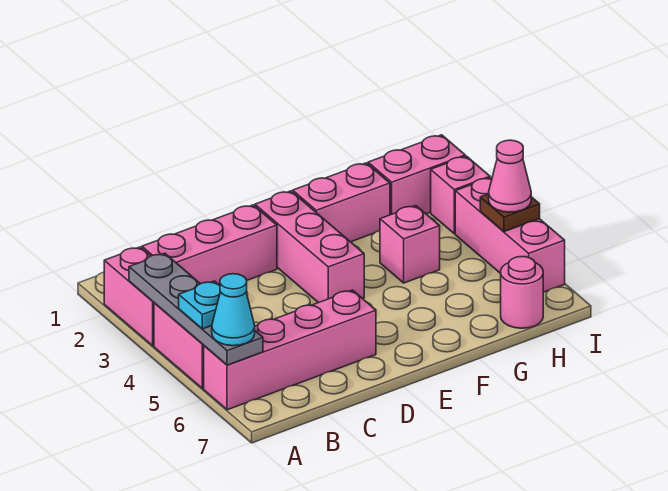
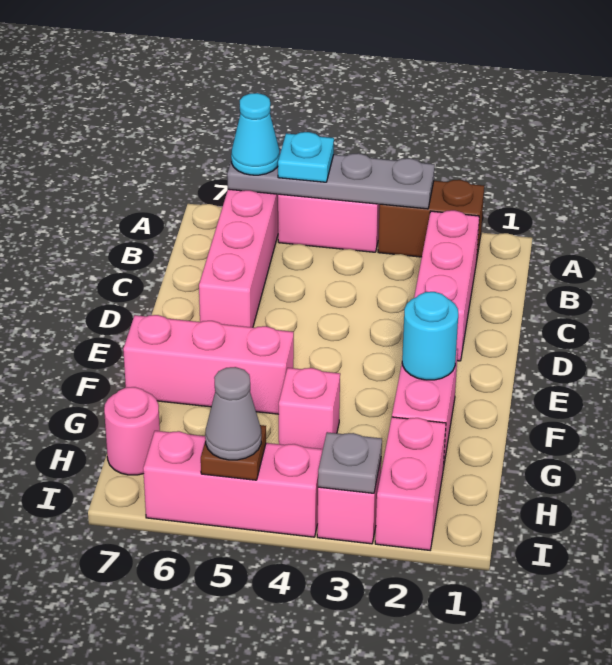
pink brick A2:A3 level 1 -> brown brick A2:A3 level 1
pink brick E2:E4 level 1 -> pink brick F5:F7 level 1
none -> cyan round brick F2 level 2
none -> grey plate I3 level 2
pink cone I5 level 3 -> grey cone I5 level 3

